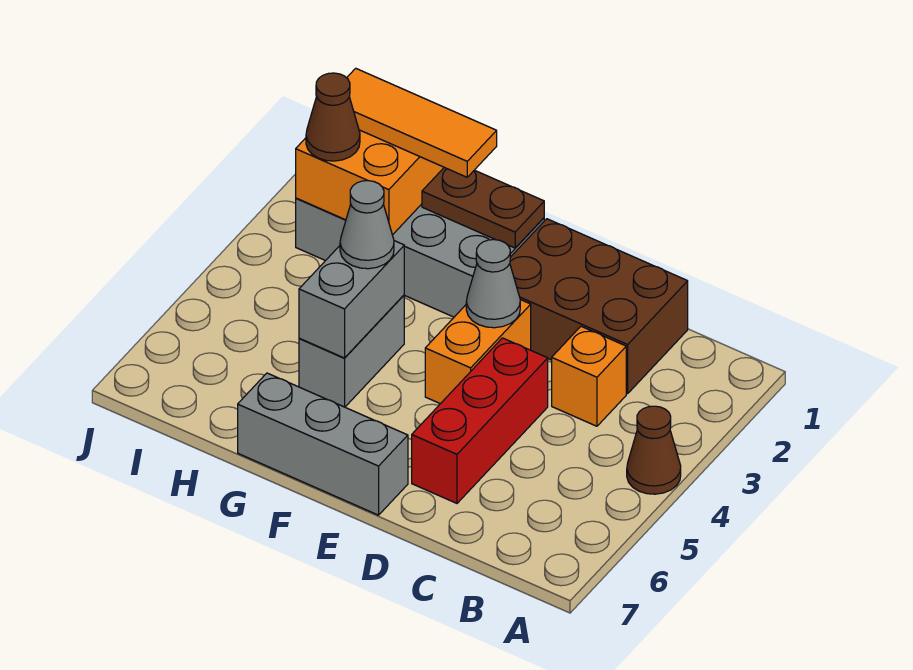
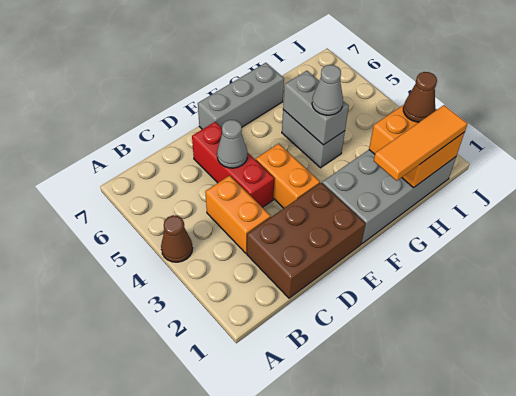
orange brick C3 level 1 -> orange brick C3:C4 level 1
grey cone E3 level 2 -> grey cone D5 level 2
brown plate F1:G1 level 2 -> none

